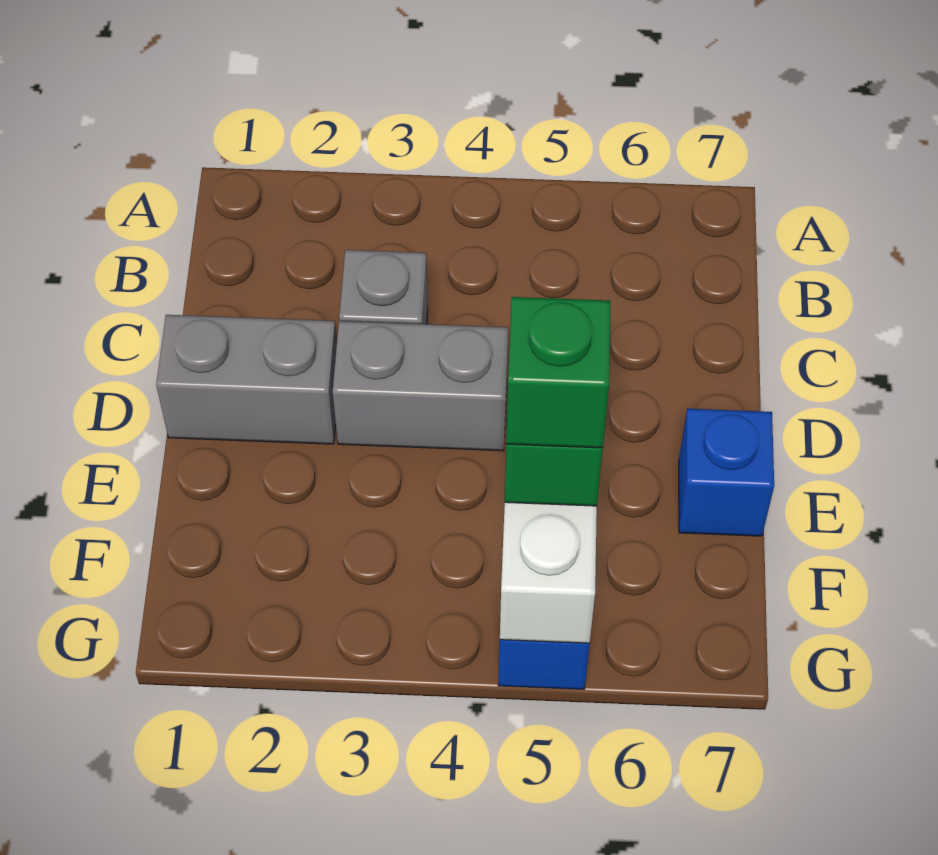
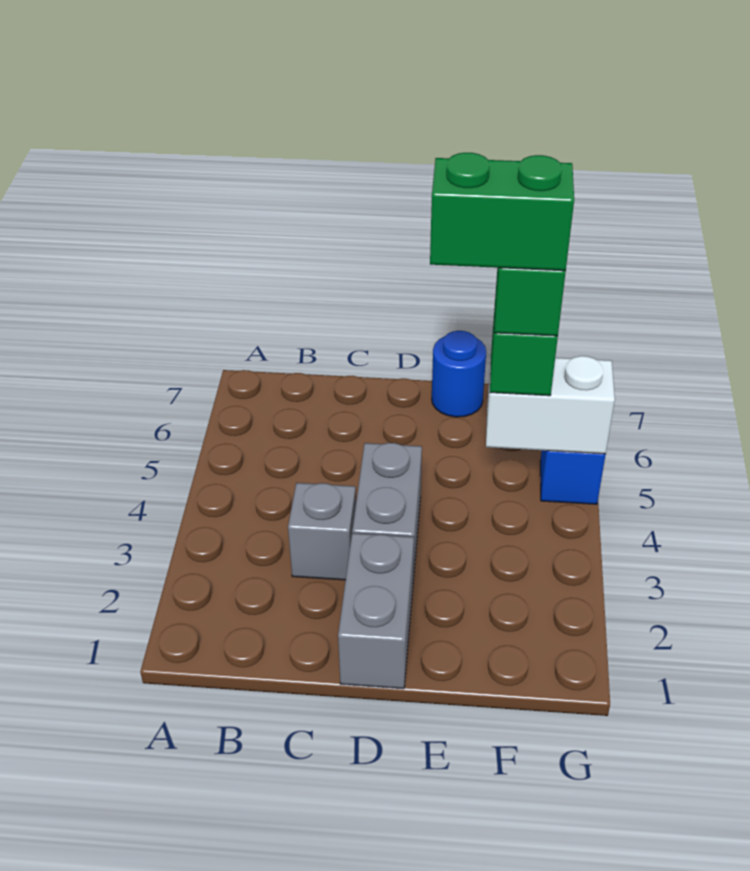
none -> green brick E5:F5 level 5
blue brick E7 level 1 -> blue round brick E7 level 1

